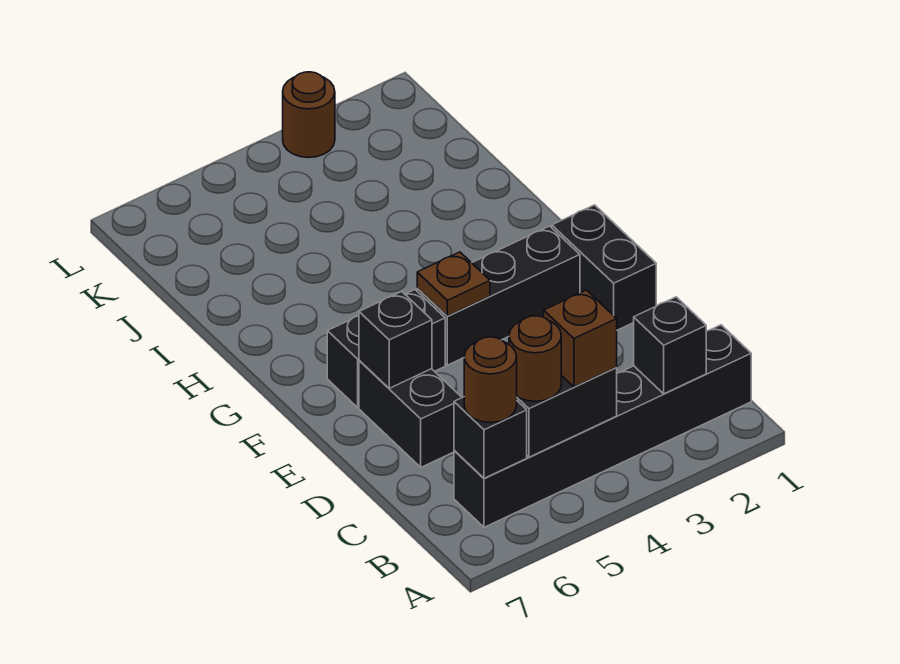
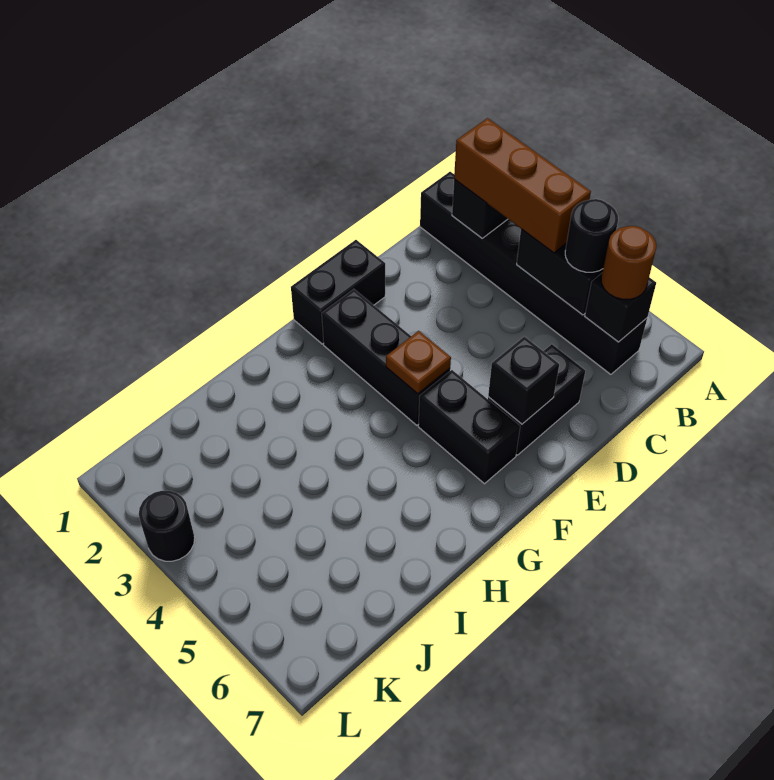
brown brick B4 level 3 -> brown brick B2:B4 level 3
brown round brick B5 level 3 -> black round brick B5 level 3
brown round brick L3 level 1 -> black round brick L3 level 1

